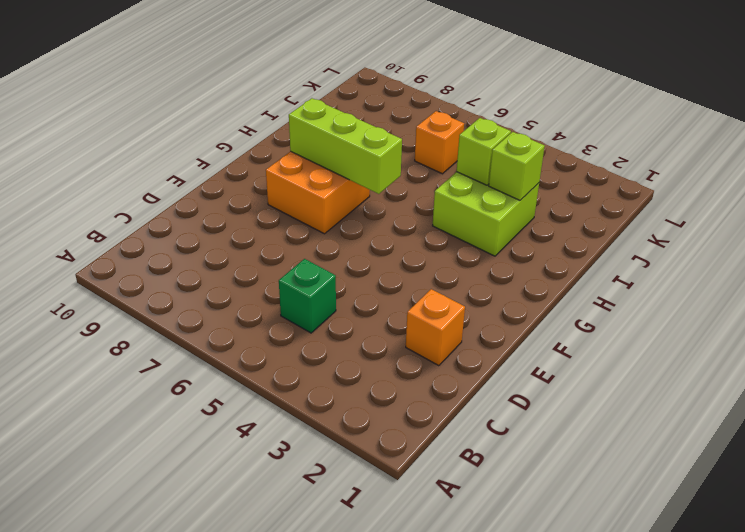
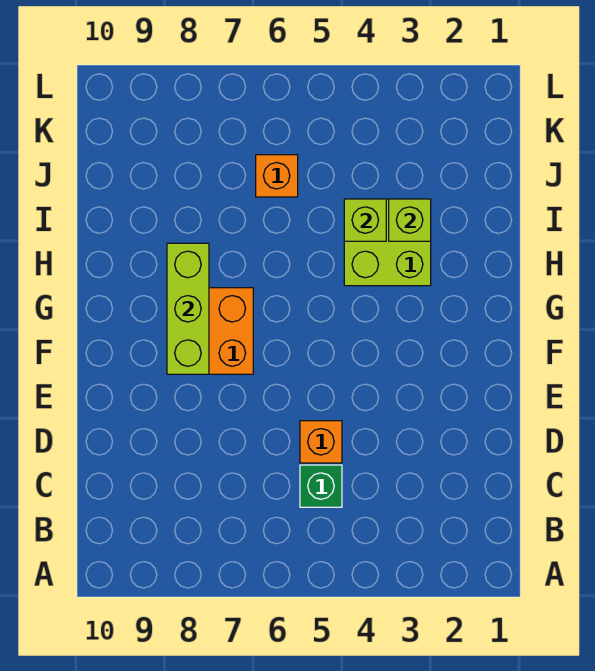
orange brick D2 level 1 -> orange brick D5 level 1
lime brick G6:G8 level 2 -> lime brick F8:H8 level 2

